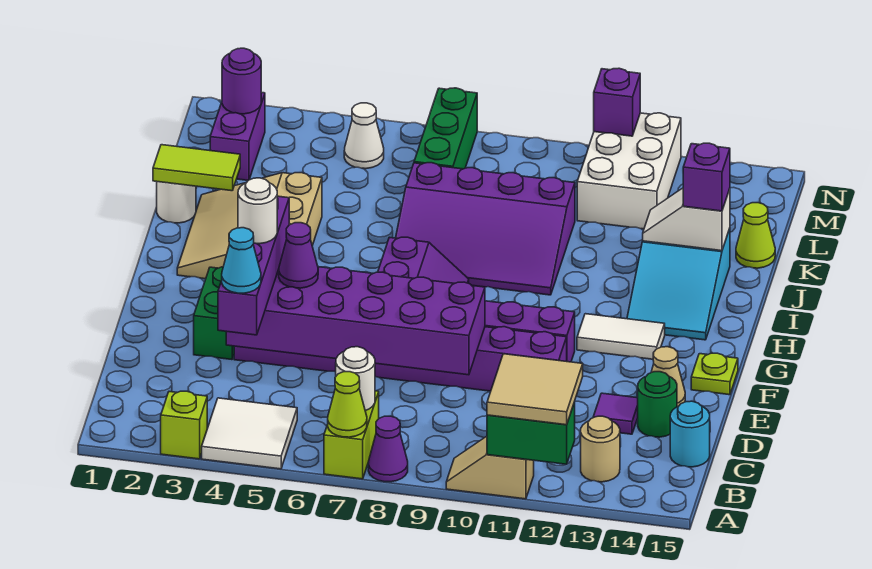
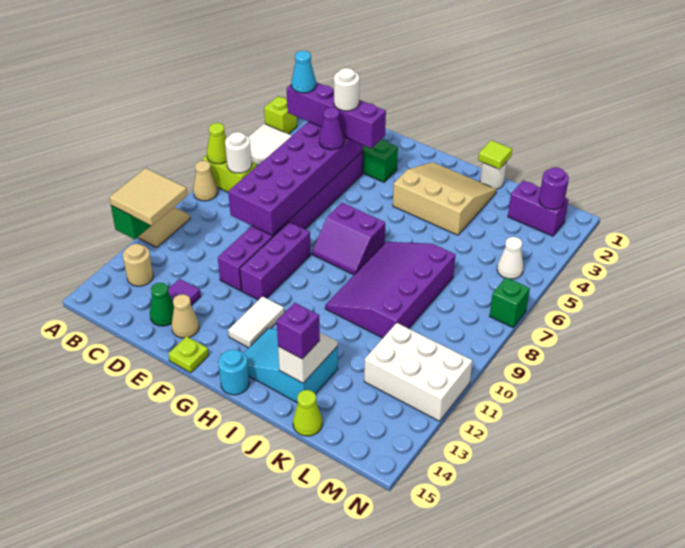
purple cone A8 level 1 -> tan cone A8 level 1
cyan round brick C15 level 1 -> cyan round brick H15 level 1
green round brick D14 level 1 -> green cone D14 level 1
lime tile J1:J2 level 2 -> lime tile J1 level 2
green brick L7:N7 level 1 -> green brick N7 level 1
purple brick N11 level 2 -> none

